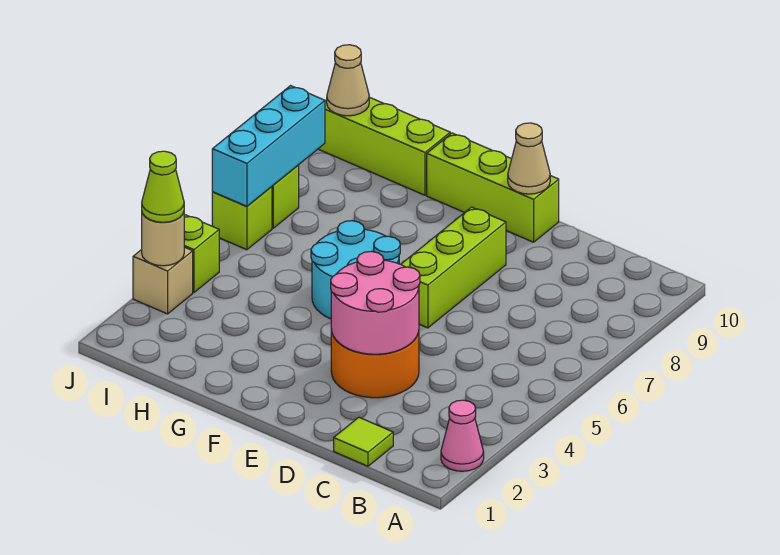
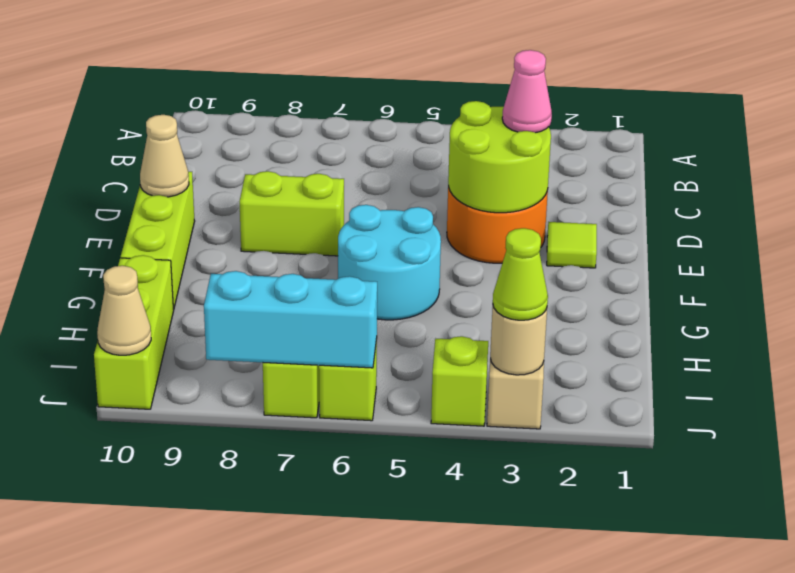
pink cone A2 level 1 -> pink cone D3 level 3
lime tile C1 level 1 -> lime tile E2 level 1
pink round brick D3:E4 level 2 -> lime round brick D3:E4 level 2
lime brick E6:E8 level 1 -> lime brick E7:E8 level 1

